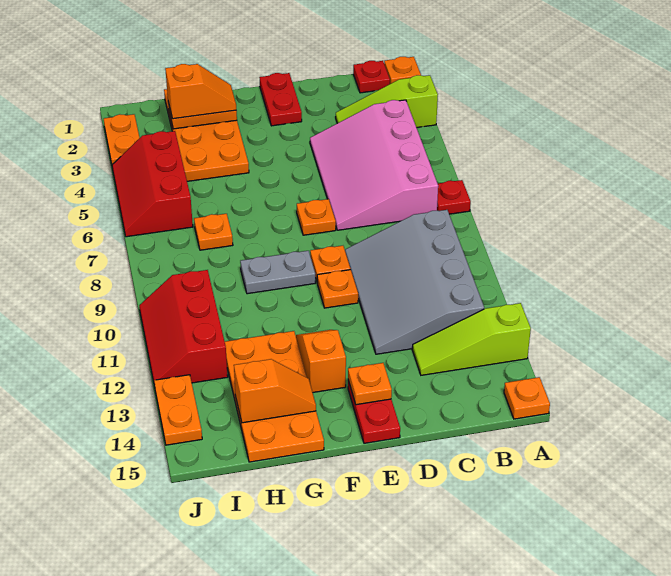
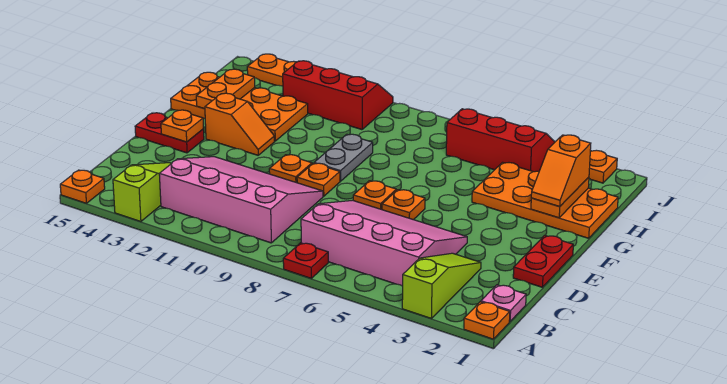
red plate B1 level 1 -> pink plate B1 level 1
grey slope B9:D12 level 1 top B -> pink slope B9:D12 level 1 top B
red plate E1:E2 level 1 -> red plate D1:E1 level 1
orange slope G14:H14 level 2 top H -> orange plate G14:H14 level 2
orange plate H7 level 1 -> orange plate E6 level 1

